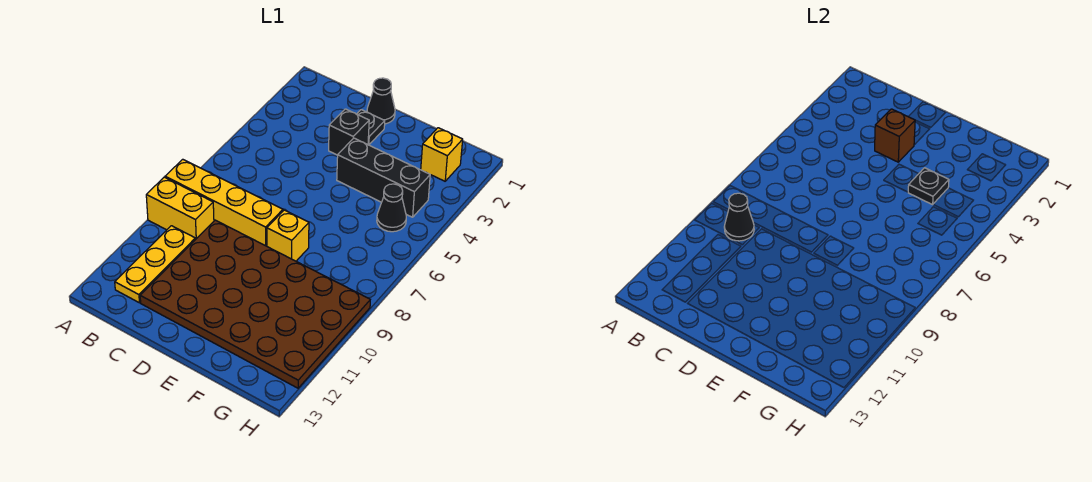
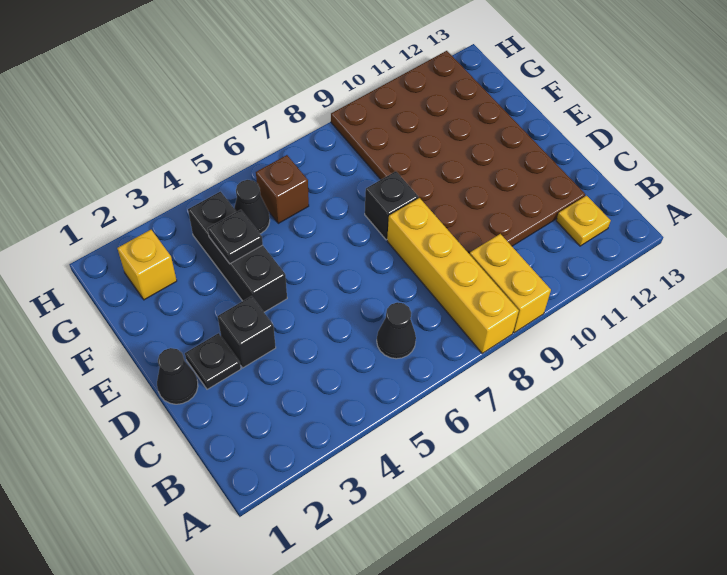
black cone B9 level 2 -> black cone B6 level 1
yellow plate B10:B12 level 1 -> yellow plate B12 level 1
brown brick D3 level 2 -> brown brick G6 level 1
yellow brick E8 level 1 -> black brick E8 level 1

